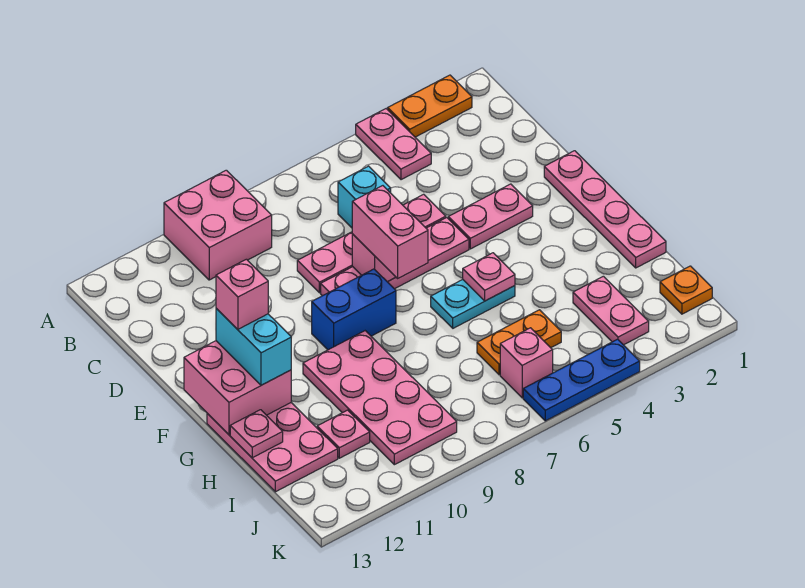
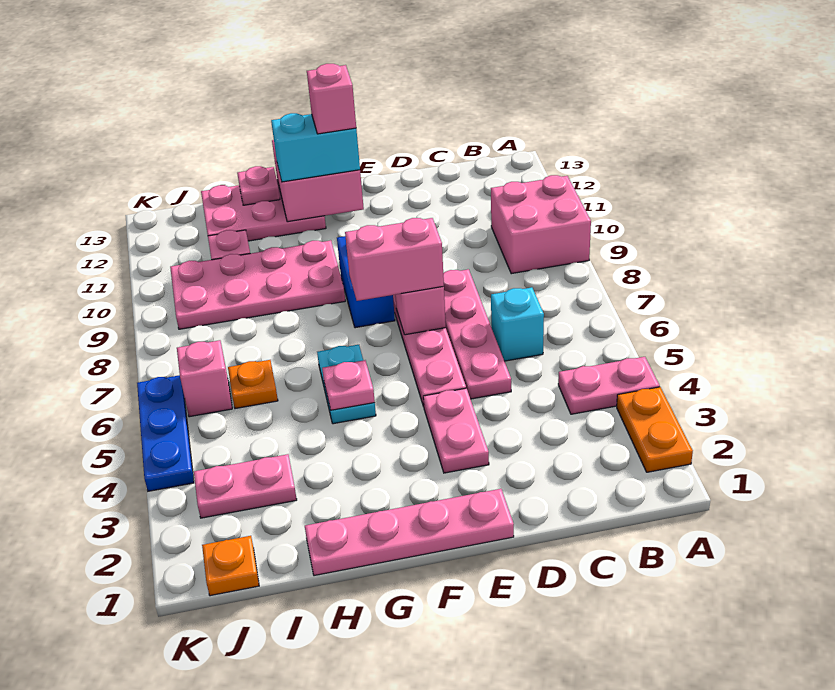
orange plate I5:I6 level 1 -> orange plate I6 level 1

